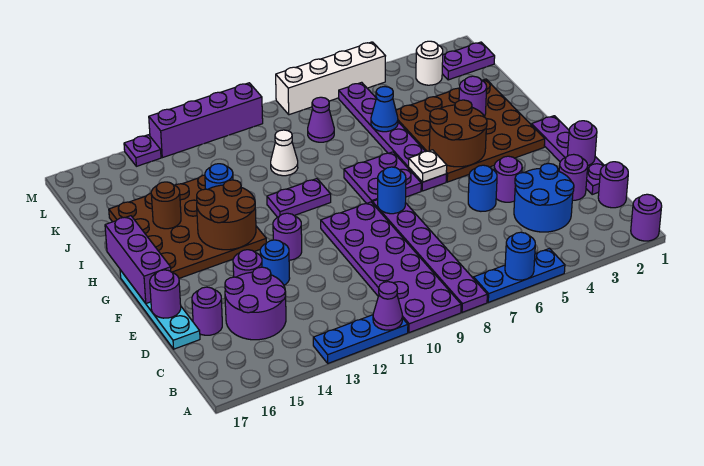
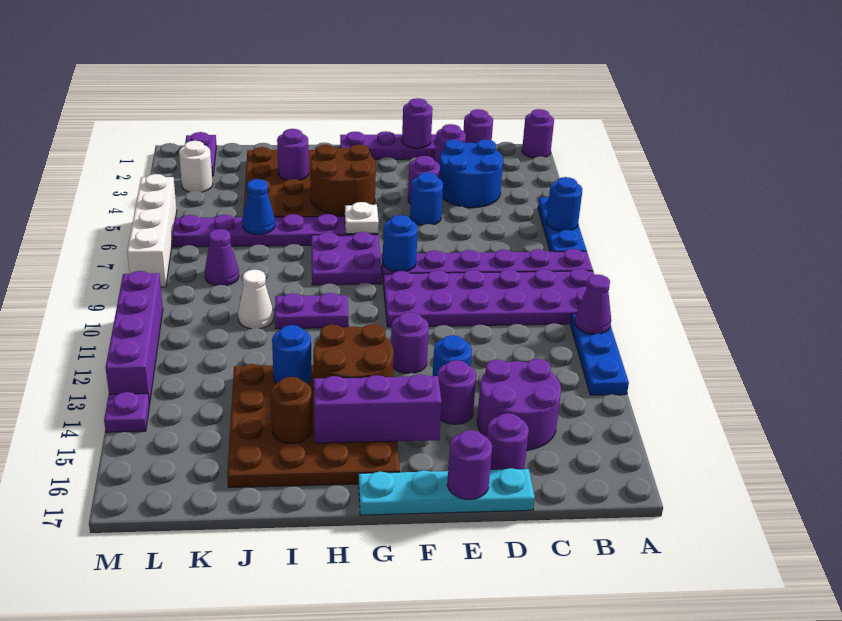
purple brick F17:H17 level 2 -> purple brick F15:H15 level 2
purple plate H10:H11 level 1 -> purple plate H10:I10 level 1

